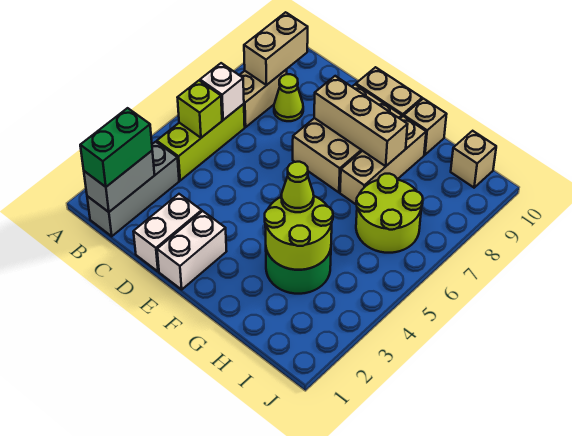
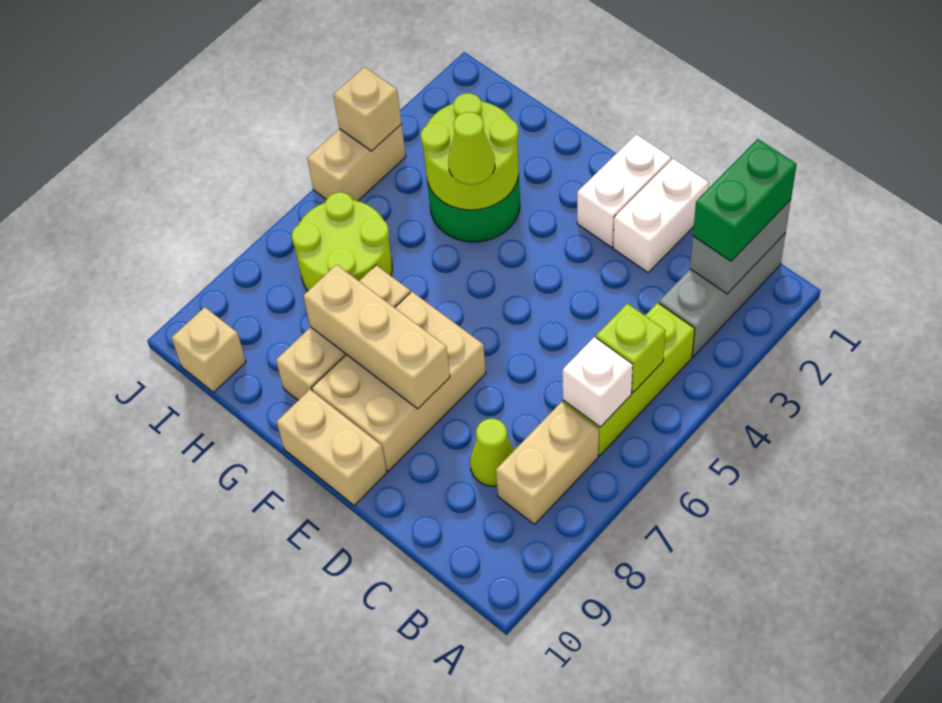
tan brick B8:B9 level 2 -> tan brick J4:J5 level 1
tan brick G10 level 1 -> tan brick J4 level 2

